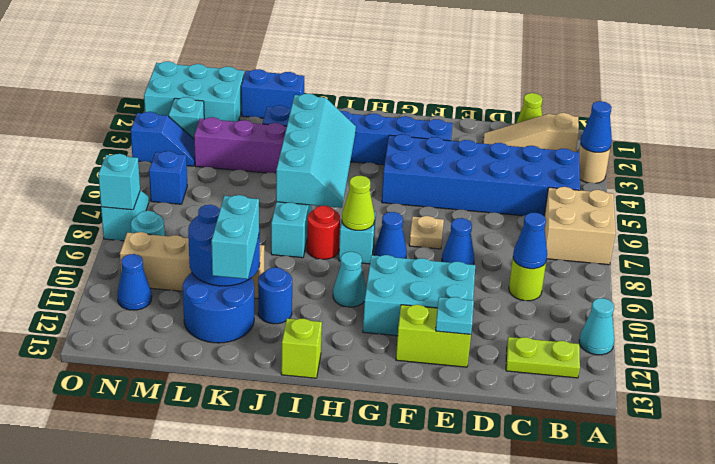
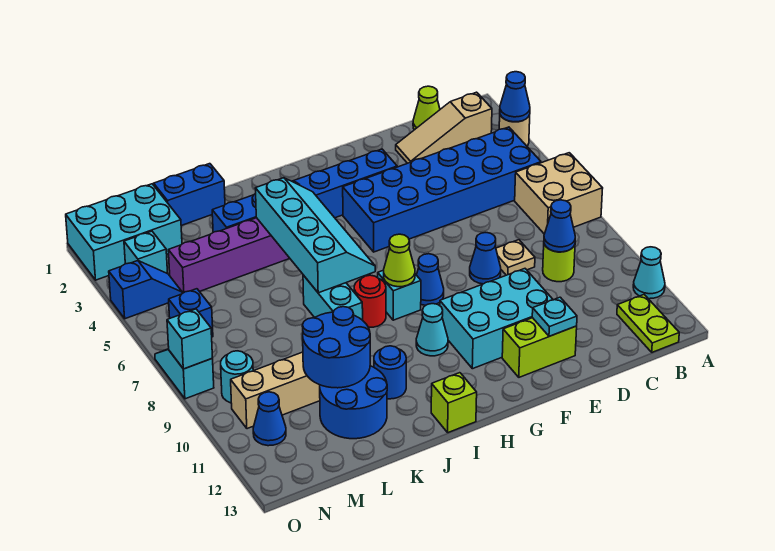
lime plate B12:C12 level 1 -> lime plate B12:B13 level 1
tan plate F7 level 1 -> tan plate D8 level 1
cyan brick K11:K12 level 3 -> none

